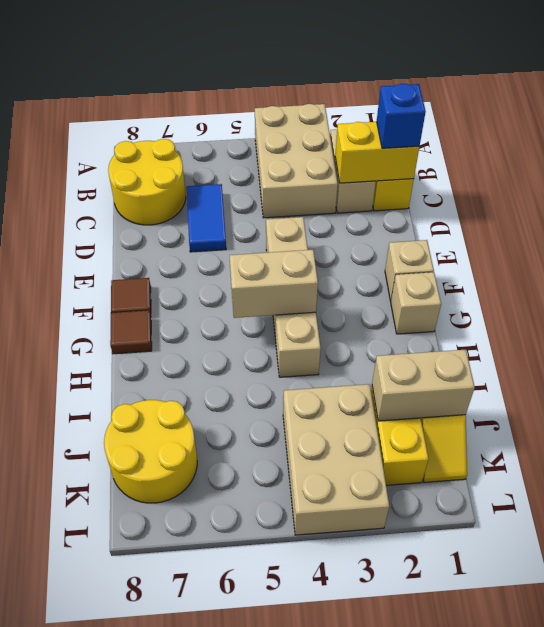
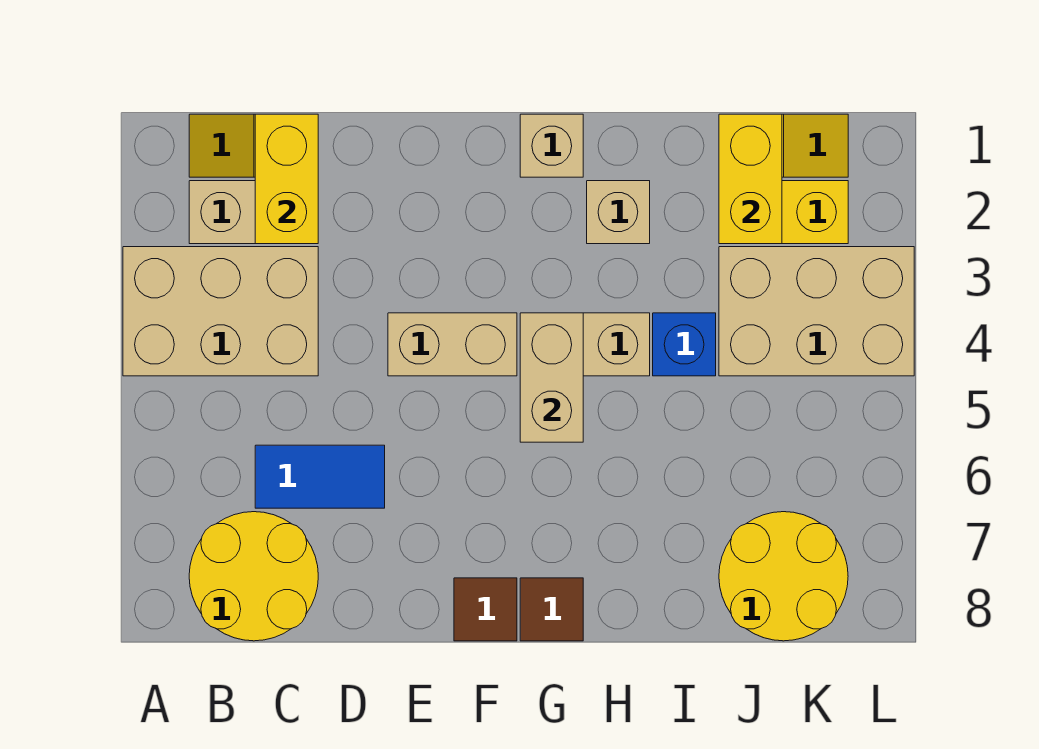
blue brick C1 level 3 -> blue brick I4 level 1
tan brick F1 level 1 -> tan brick H2 level 1
tan brick J1:J2 level 2 -> yellow brick J1:J2 level 2

